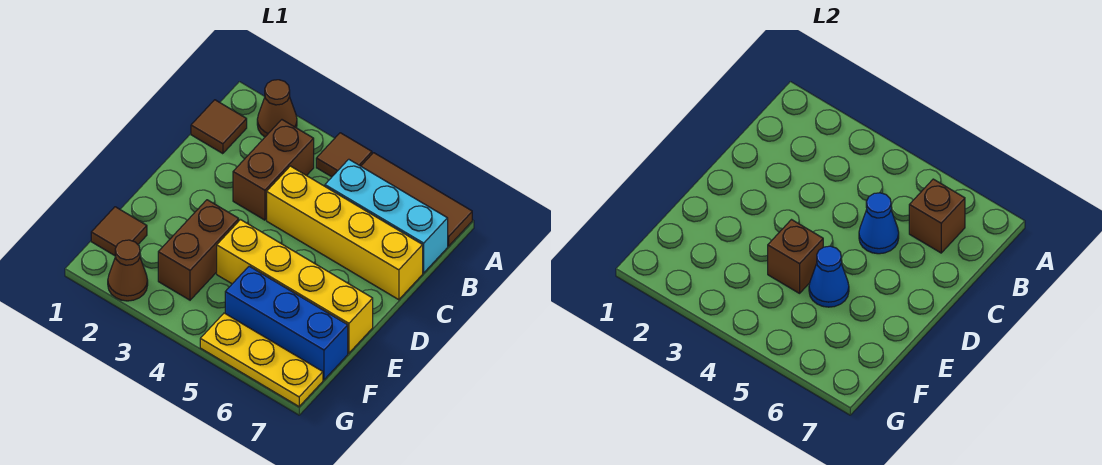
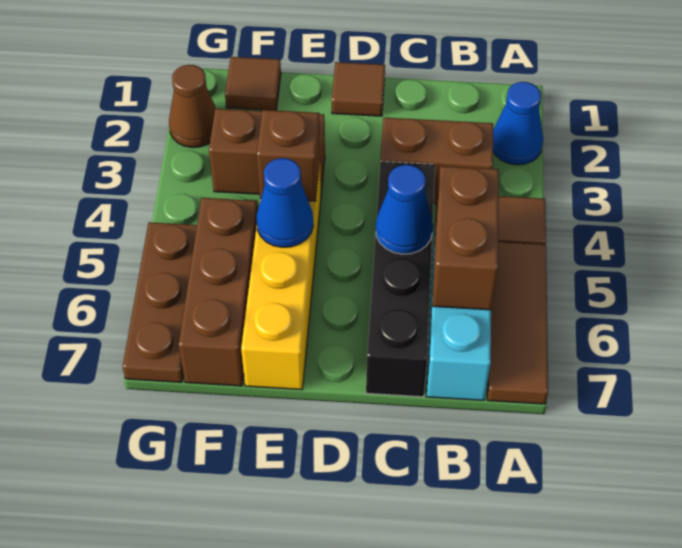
brown cone A2 level 1 -> blue cone A2 level 1
brown tile B1 level 1 -> brown tile D1 level 1
brown brick B6 level 2 -> brown brick B5:B6 level 2
yellow brick C4:C7 level 1 -> black brick C4:C7 level 1
blue brick F5:F7 level 1 -> brown brick F5:F7 level 1
yellow plate G5:G7 level 1 -> brown plate G5:G7 level 1

